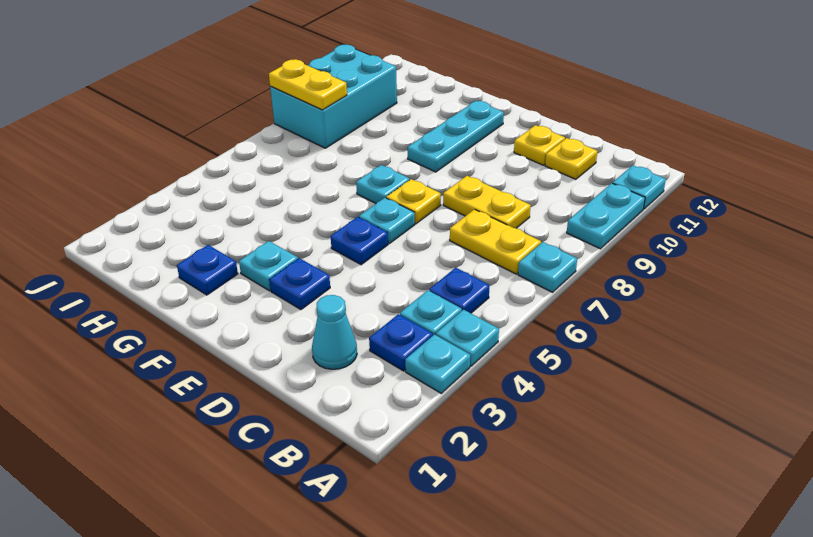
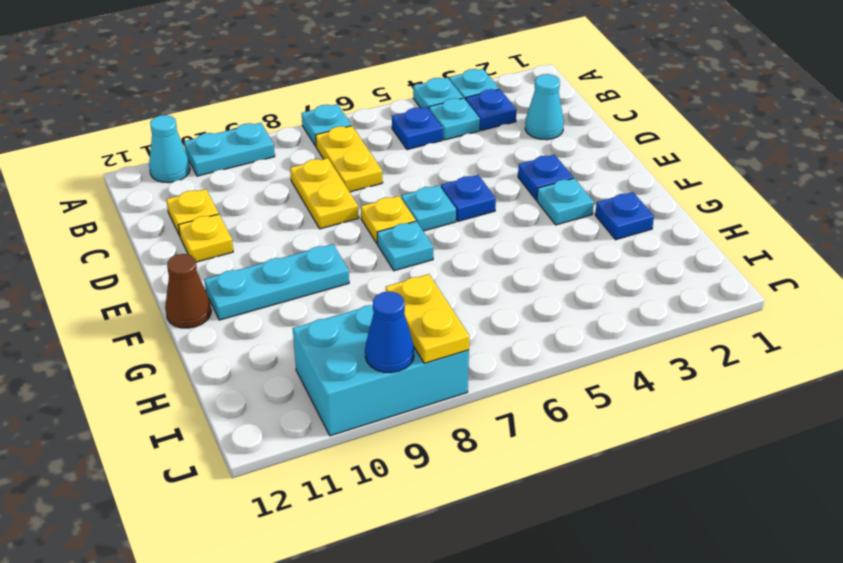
cyan plate A11 level 1 -> cyan cone A11 level 1
none -> brown cone F12 level 1
none -> blue cone J9 level 2

